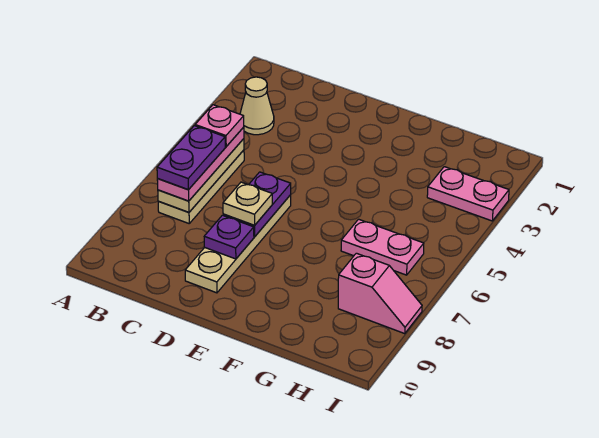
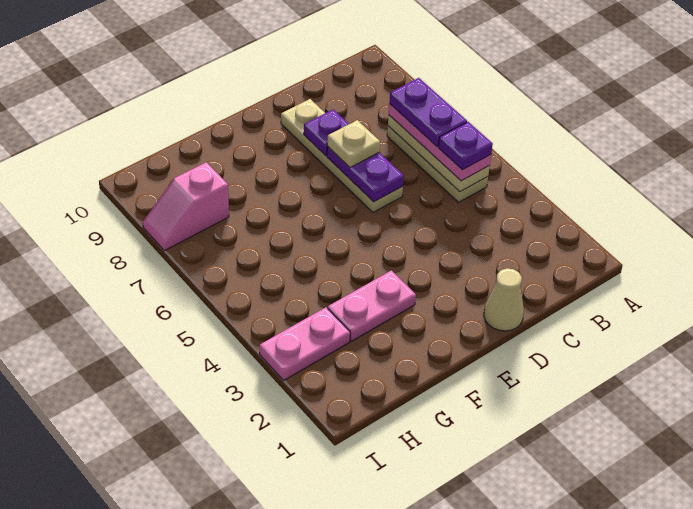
tan cone B3 level 1 -> tan cone D1 level 1
pink plate B5 level 4 -> purple plate B5 level 4
pink plate G6:H6 level 1 -> pink plate F3:G3 level 1

